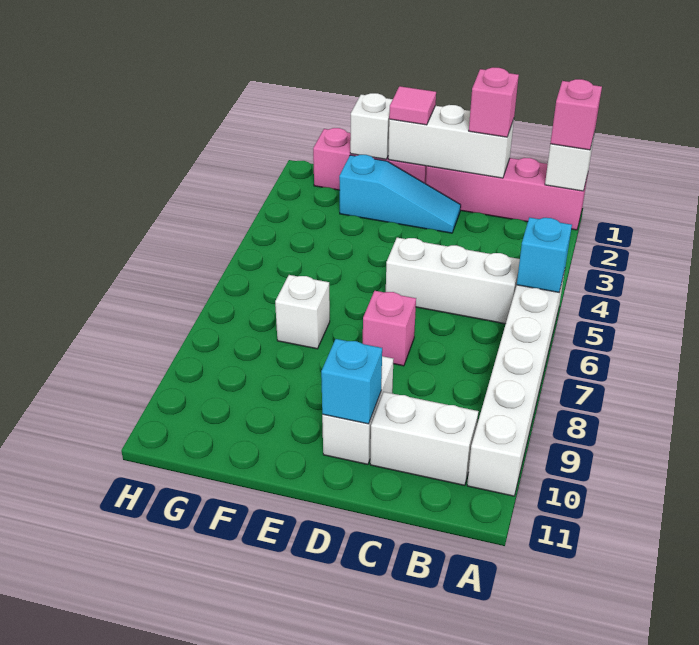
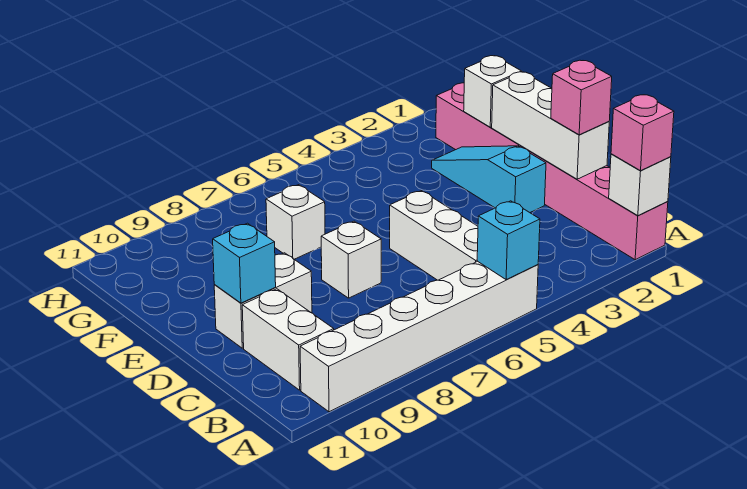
cyan slope D2:F2 level 1 top F -> cyan slope D2:F2 level 1 top D
pink brick D7 level 1 -> white brick D7 level 1
pink tile E1 level 3 -> none

